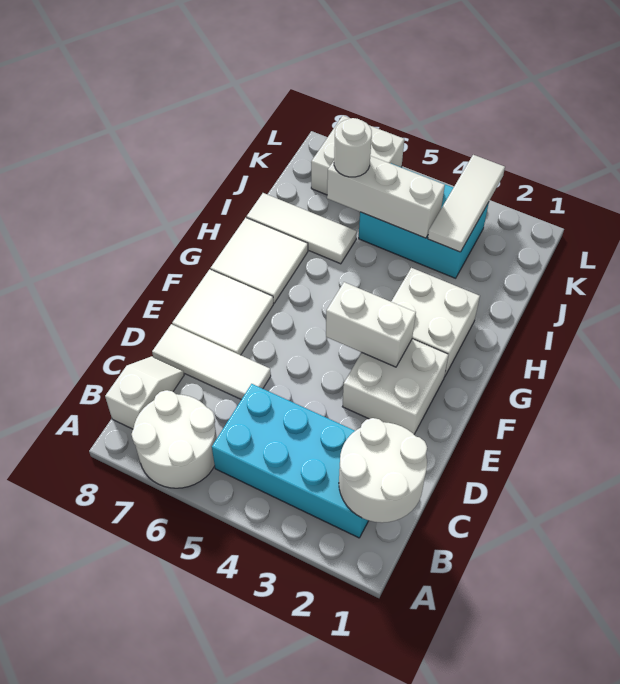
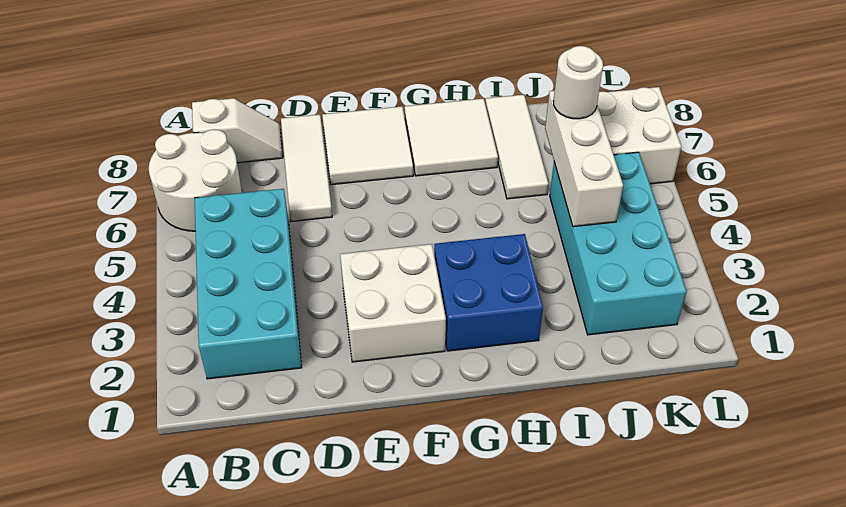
white round brick B1:C2 level 2 -> none
white brick F3:F4 level 2 -> none
white brick G2:H3 level 1 -> blue brick G2:H3 level 1
cyan brick J3:K5 level 1 -> cyan brick J2:K5 level 1
white tile J3:L3 level 2 -> none

